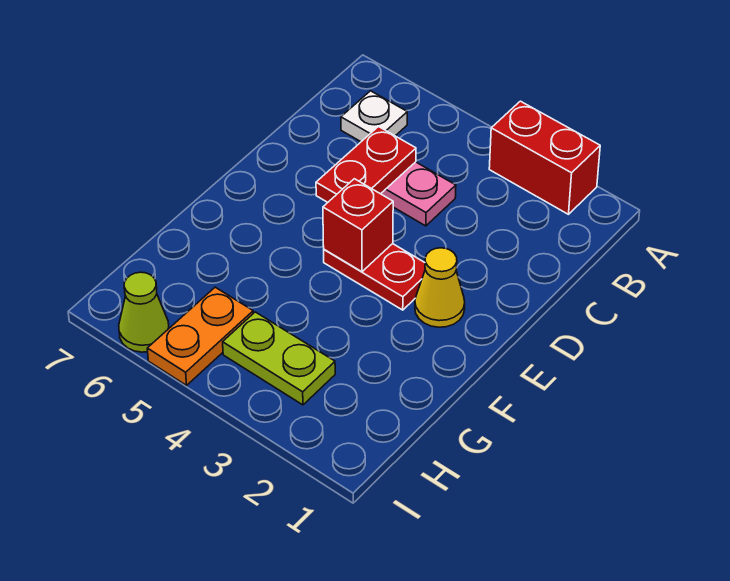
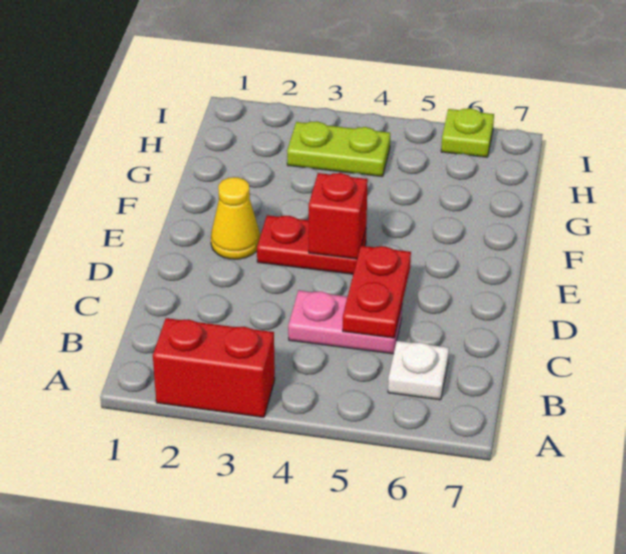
orange plate H5:I5 level 1 -> none
lime cone I6 level 1 -> lime plate I6 level 1

